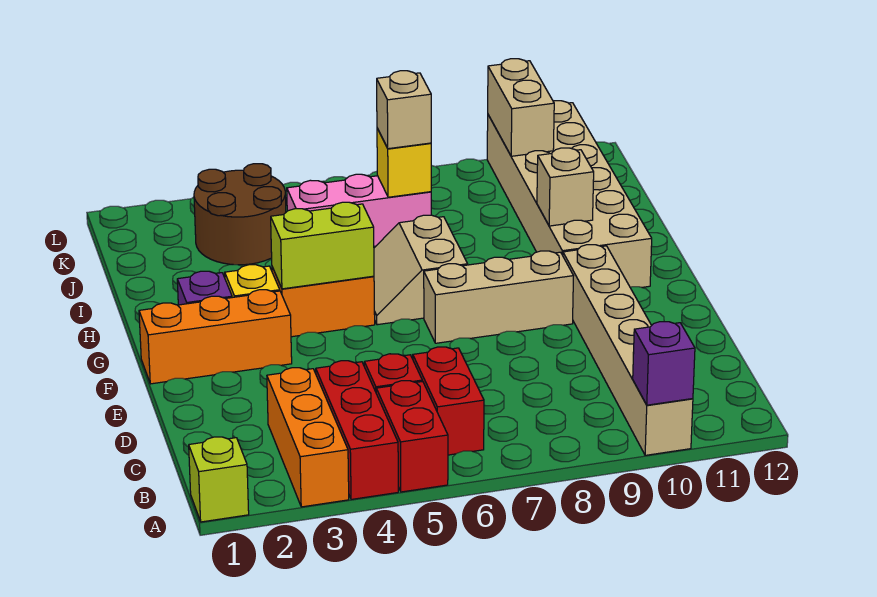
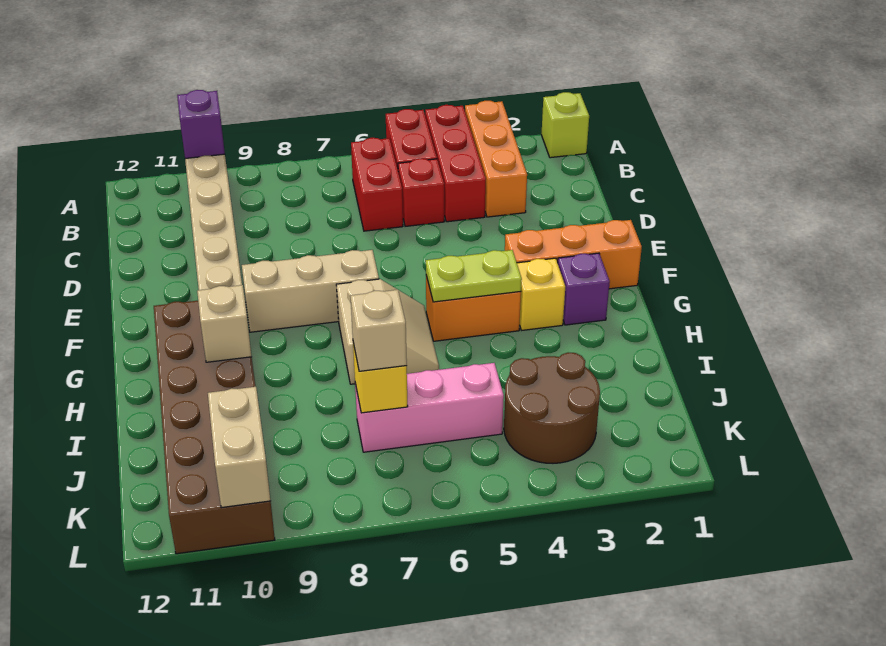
lime brick G4:G5 level 2 -> lime plate G4:G5 level 2
tan brick G10:L11 level 1 -> brown brick G10:L11 level 1

